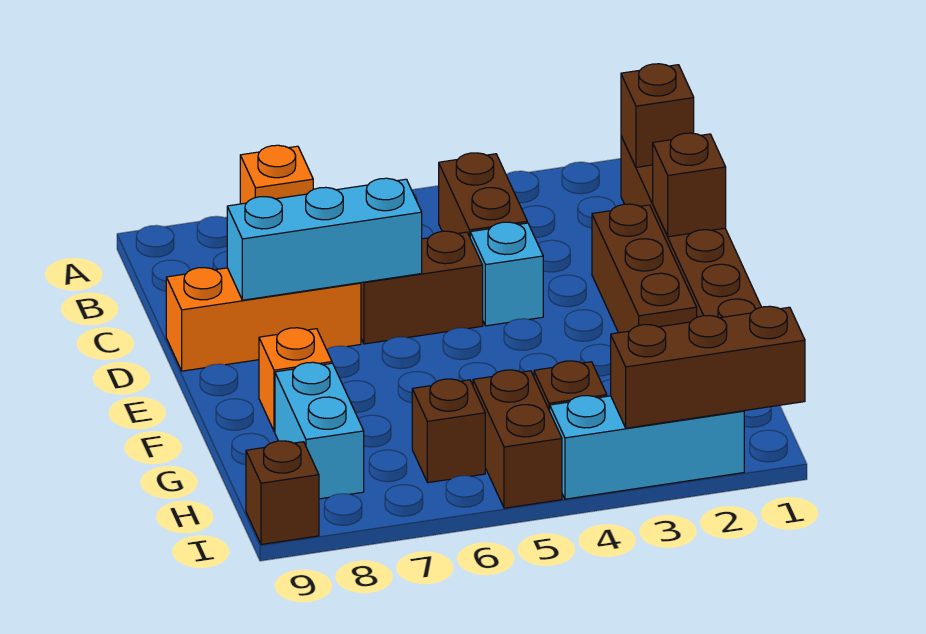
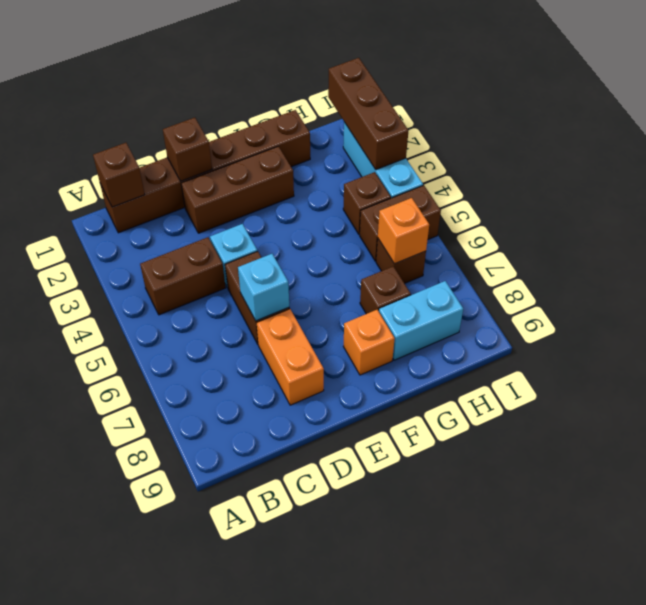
orange brick A7 level 1 -> orange brick H6 level 2
cyan brick D6:D8 level 2 -> cyan brick D6 level 2
orange brick D7:D9 level 1 -> orange brick D7:D8 level 1
brown brick I9 level 1 -> brown brick G7 level 1

